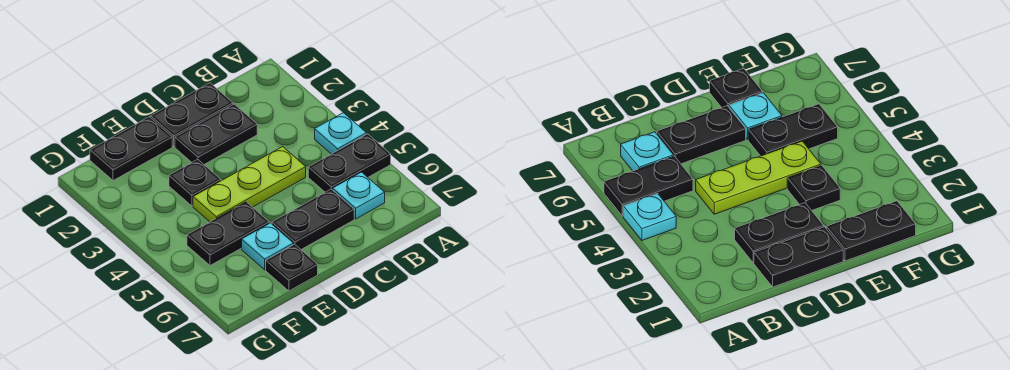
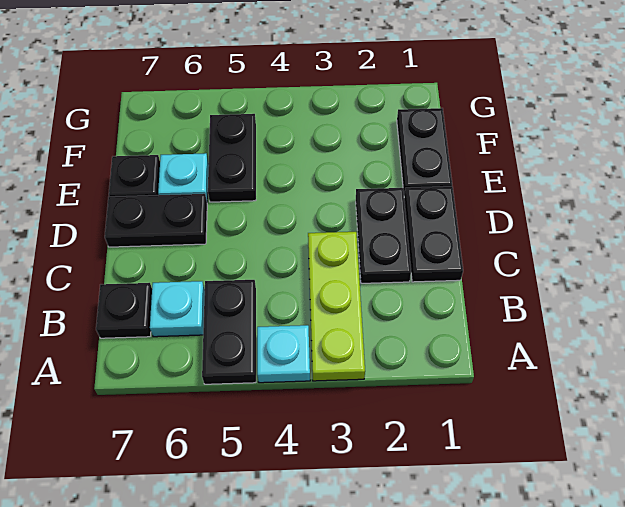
lime plate C4:E4 level 1 -> lime plate A3:C3 level 1
black plate C6:D6 level 1 -> black plate D6:D7 level 1
black plate E3 level 1 -> black plate B7 level 1

